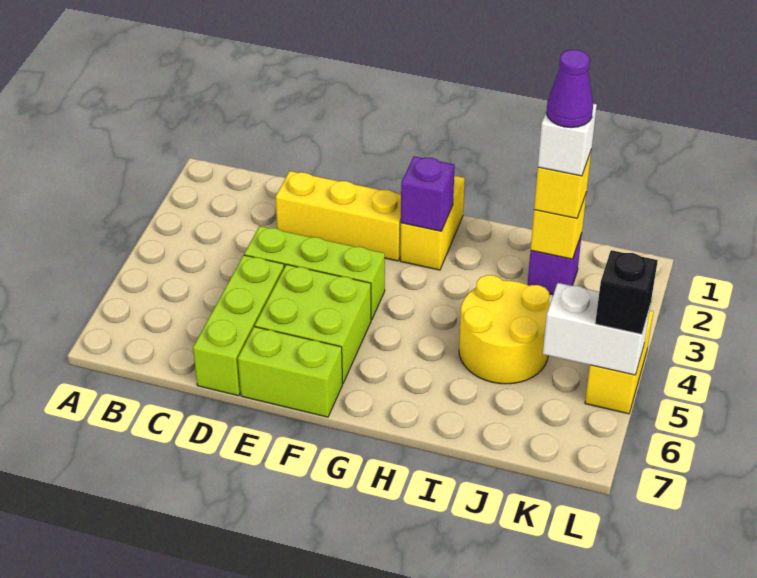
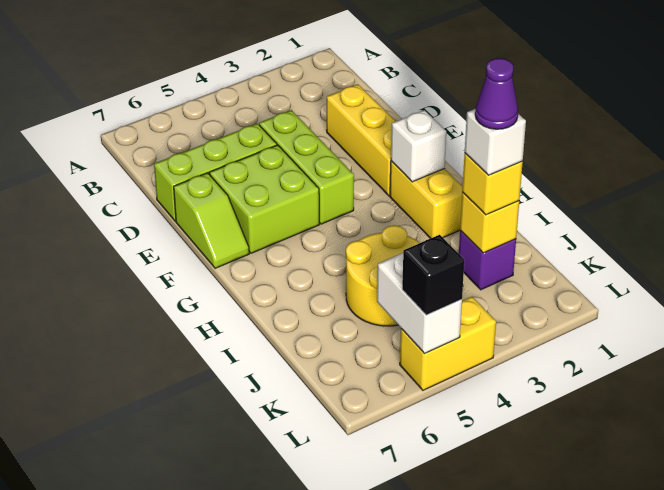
lime brick E7:F7 level 1 -> lime slope E7:F7 level 1 top E
yellow brick G1:G2 level 1 -> yellow brick G2:H2 level 1
purple brick G2 level 2 -> white brick G2 level 2

